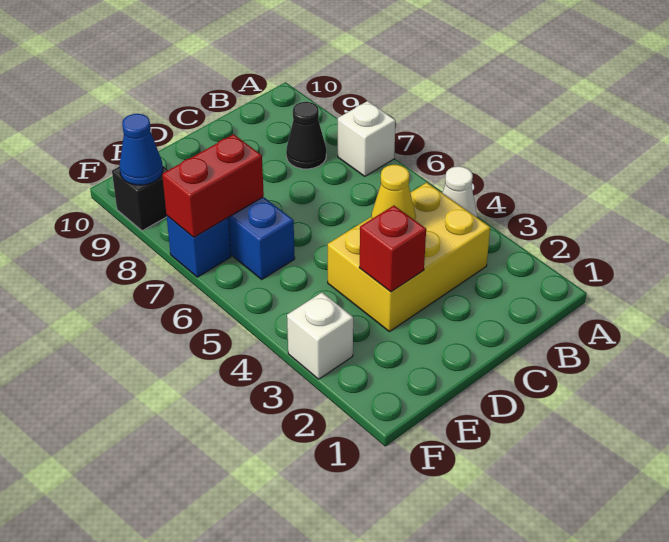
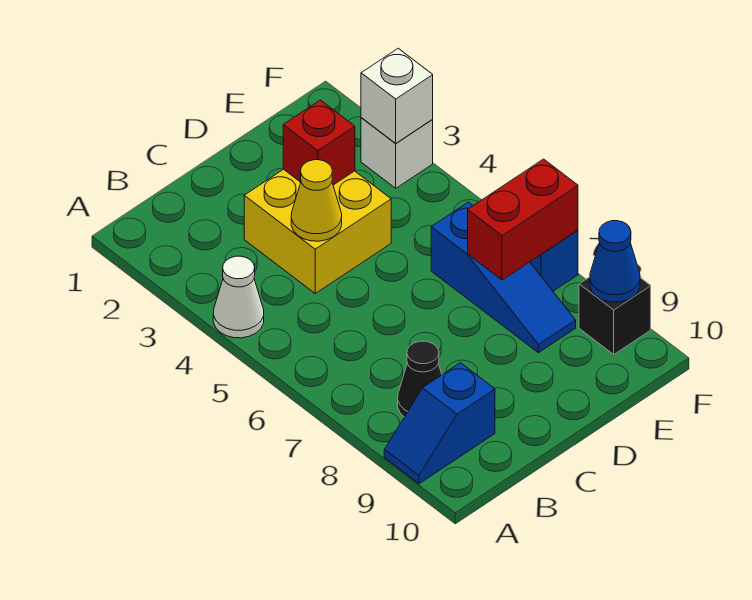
white brick A7 level 1 -> white brick F3 level 2
none -> blue slope A9:B9 level 1 top B
yellow brick B3:D4 level 1 -> yellow brick C3:D4 level 1

